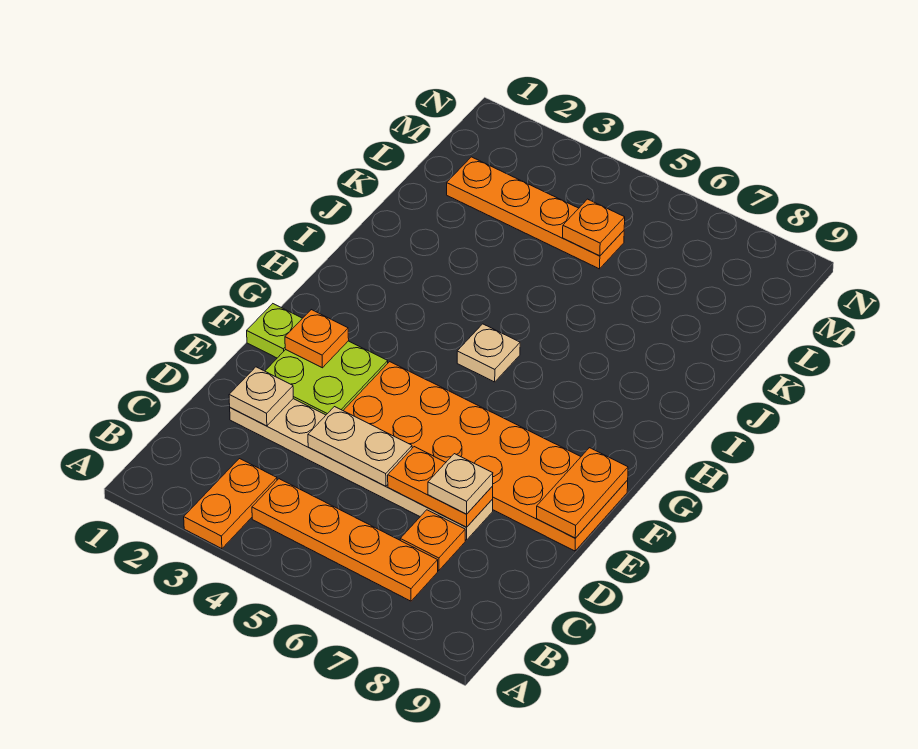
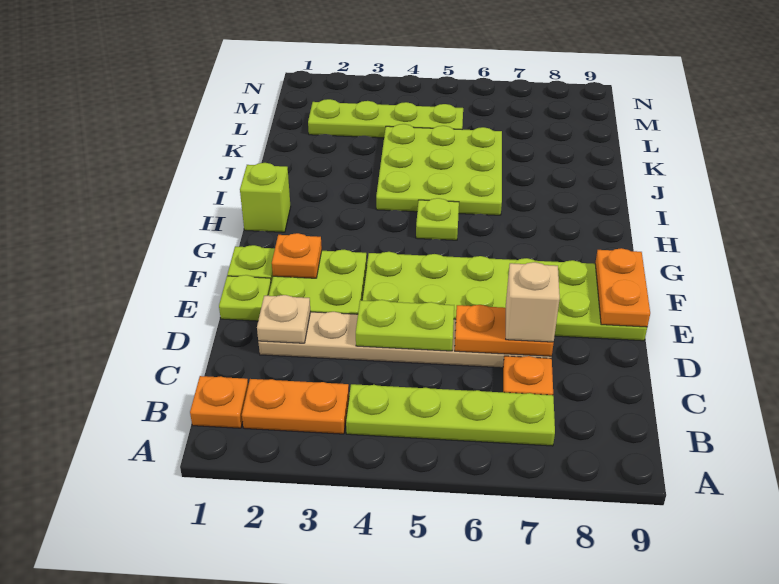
orange plate A3:B3 level 1 -> orange plate B2:B3 level 1
orange plate B4:B7 level 1 -> lime plate B4:B7 level 1
tan plate D4:D5 level 2 -> lime plate D4:D5 level 2
tan plate D7 level 3 -> tan brick D7 level 3
none -> lime plate E1 level 1
orange plate E4:F9 level 1 -> lime plate E4:F9 level 1
none -> lime brick H1 level 1
tan plate H5 level 1 -> lime plate H5 level 1
none -> lime plate I4:K6 level 1
orange plate L2:L5 level 1 -> lime plate L2:L5 level 1
orange plate L5 level 2 -> orange plate B1 level 1

